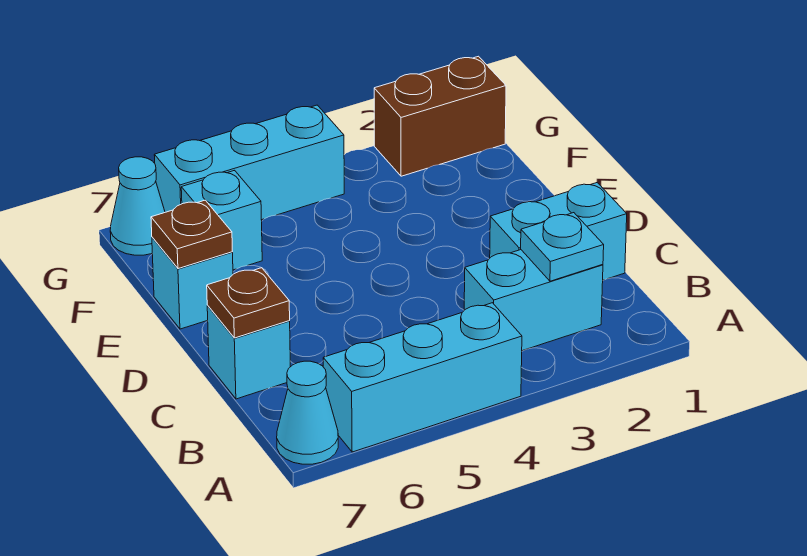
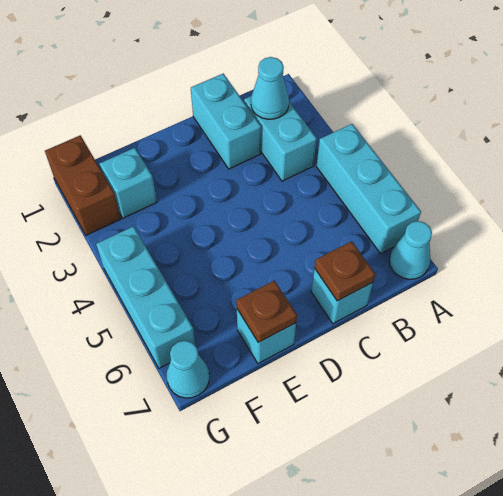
cyan plate B2 level 2 -> cyan cone B2 level 2
cyan brick F6 level 1 -> cyan brick F2 level 1

